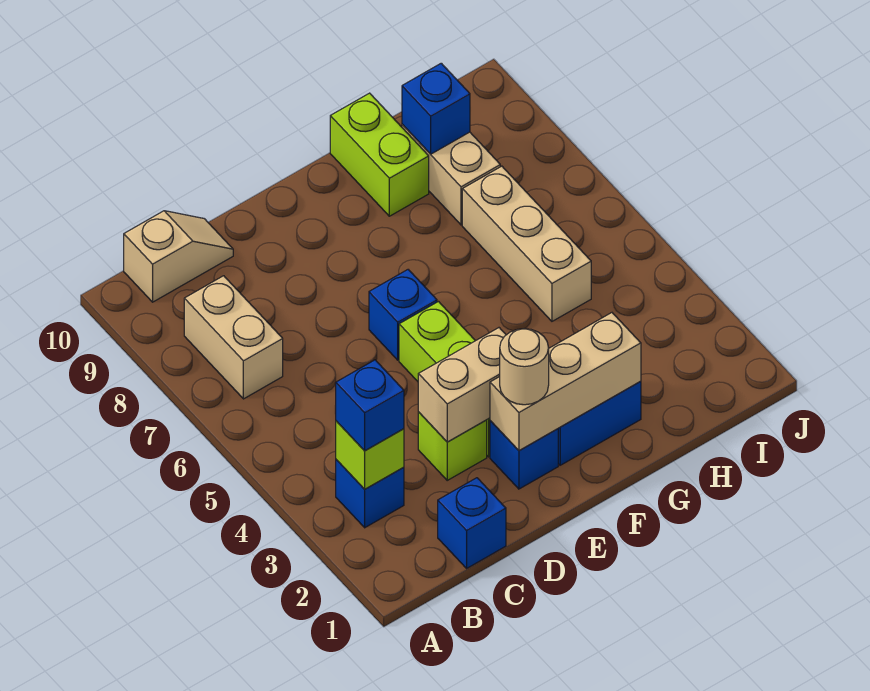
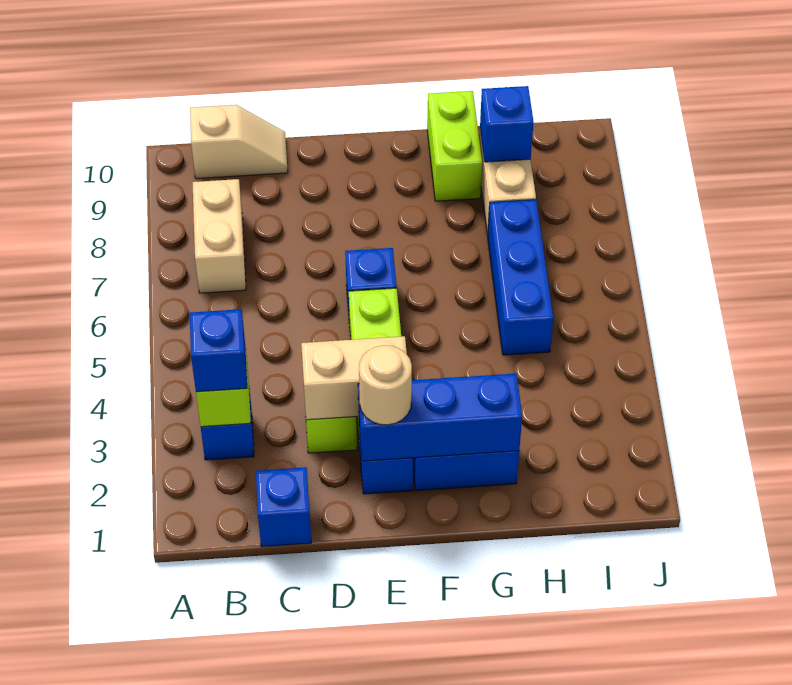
tan brick E2:G2 level 2 -> blue brick E2:G2 level 2
tan brick H5:H7 level 1 -> blue brick H5:H7 level 1

